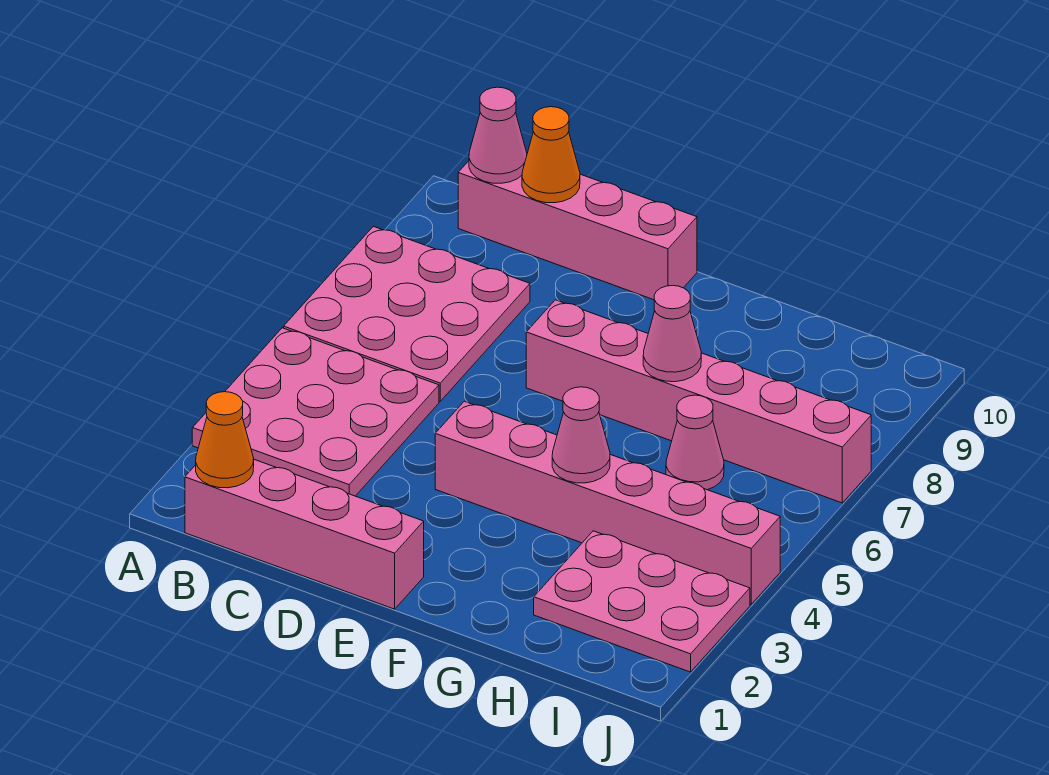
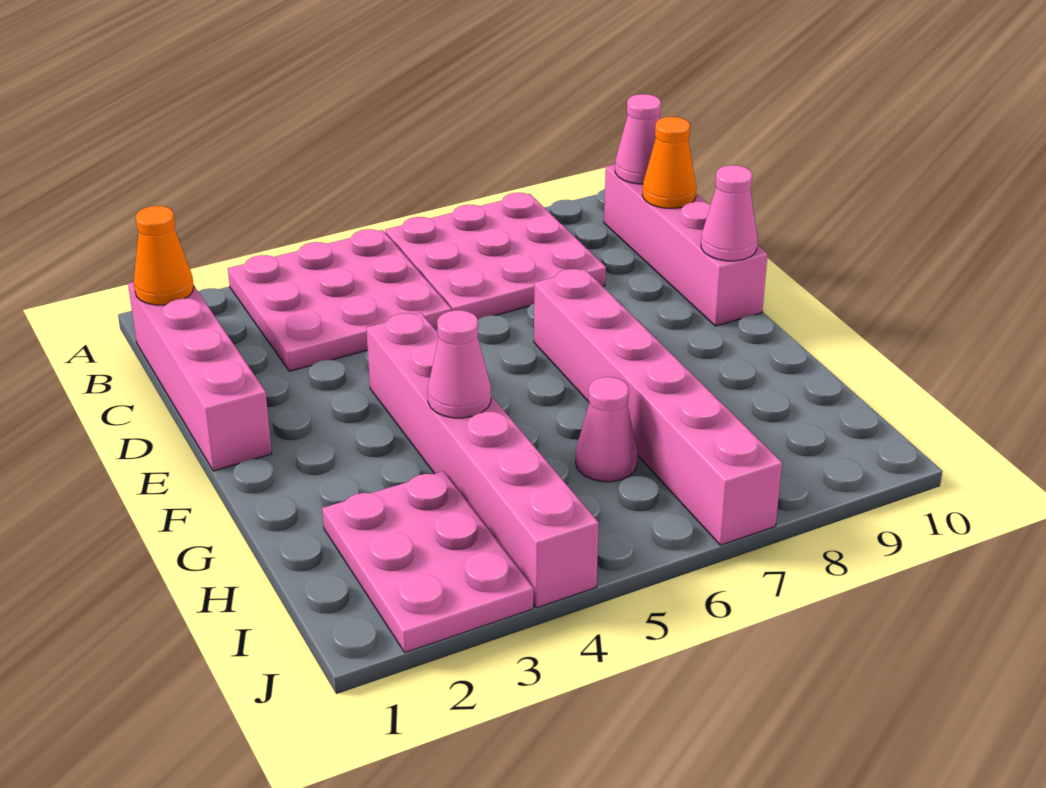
pink cone G7 level 2 -> pink cone E10 level 2

